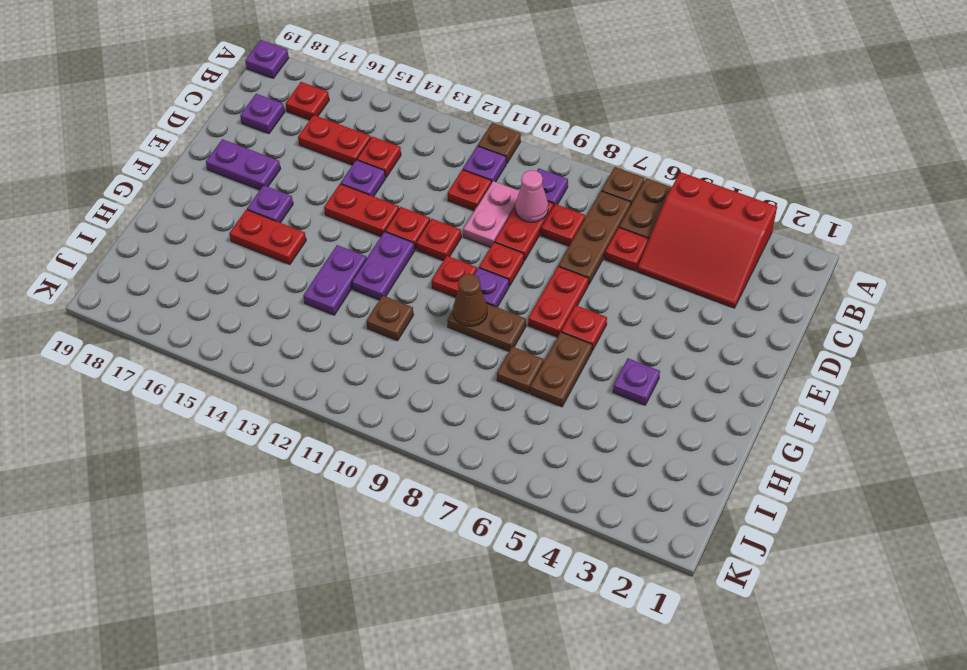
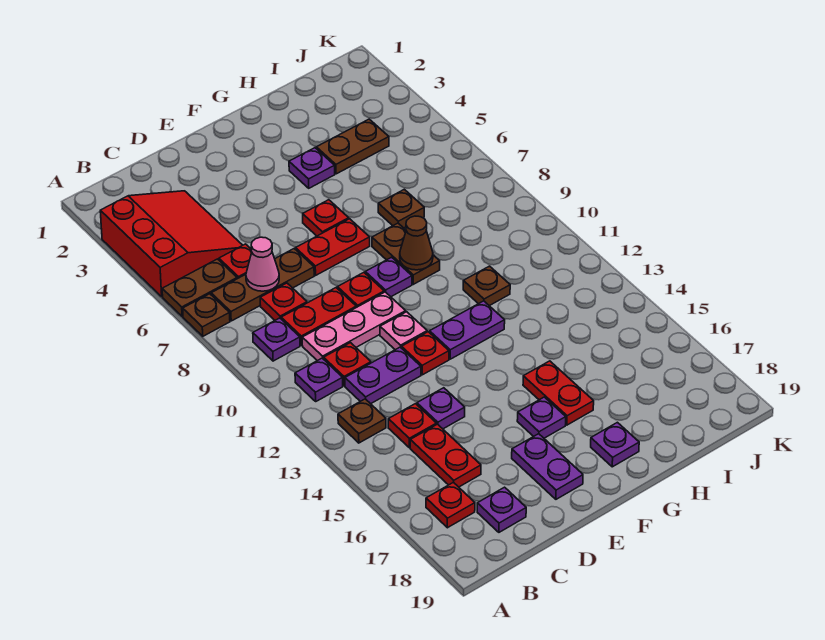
brown plate A11 level 1 -> brown plate B13 level 1
purple plate A19 level 1 -> purple plate G18 level 1
pink cone C9 level 2 -> pink cone C7 level 2
pink plate C10:D10 level 1 -> pink plate C10:E10 level 1
red plate E11 level 1 -> pink plate E11 level 1
red plate E13:E14 level 1 -> none
red plate F10 level 1 -> none
brown plate G6:H6 level 1 -> brown plate H4:I4 level 1
purple plate G13:H13 level 1 -> purple plate C12:D12 level 1

